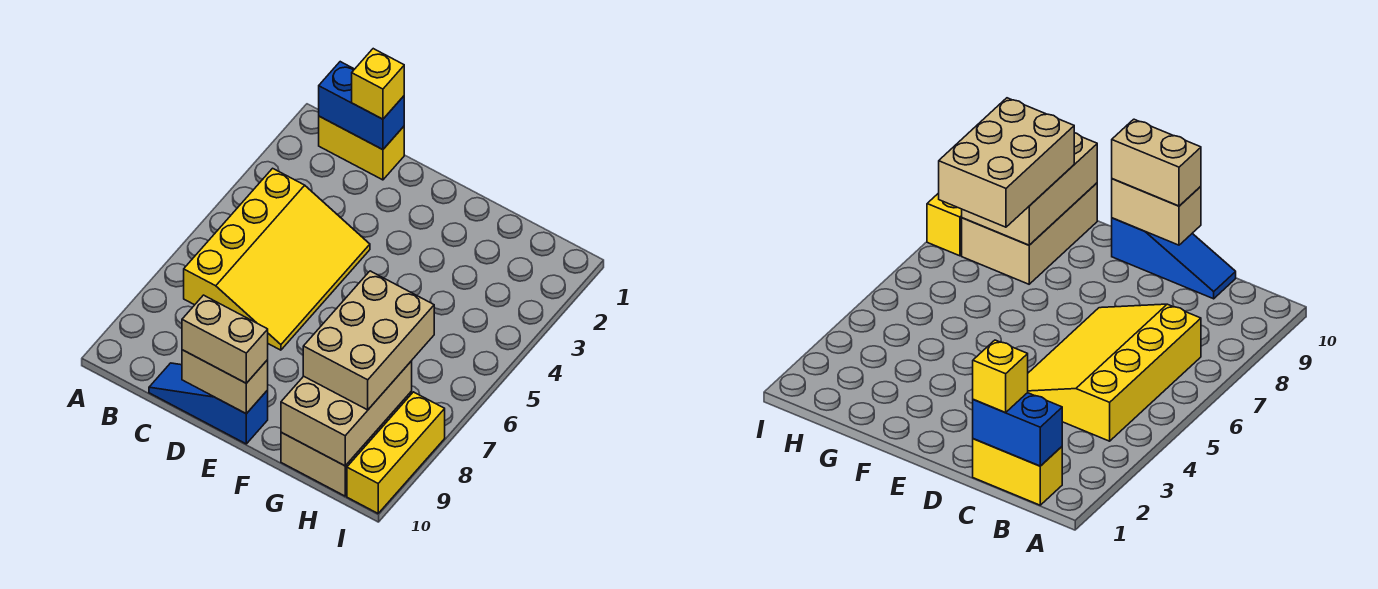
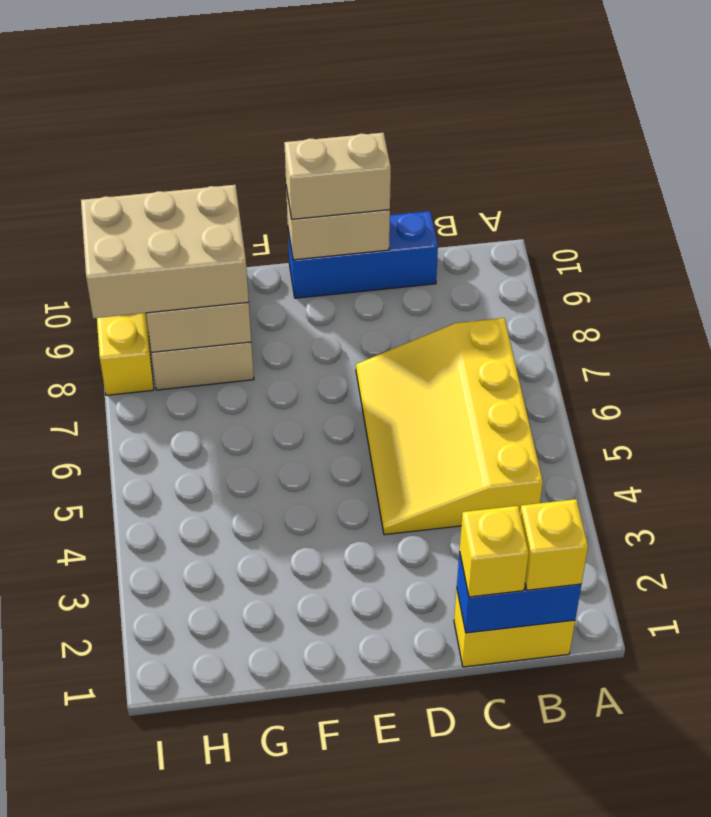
none -> yellow brick B1 level 3
blue slope C10:E10 level 1 top E -> blue brick C10:E10 level 1
tan brick G7:H9 level 3 -> tan brick G8:I9 level 3

